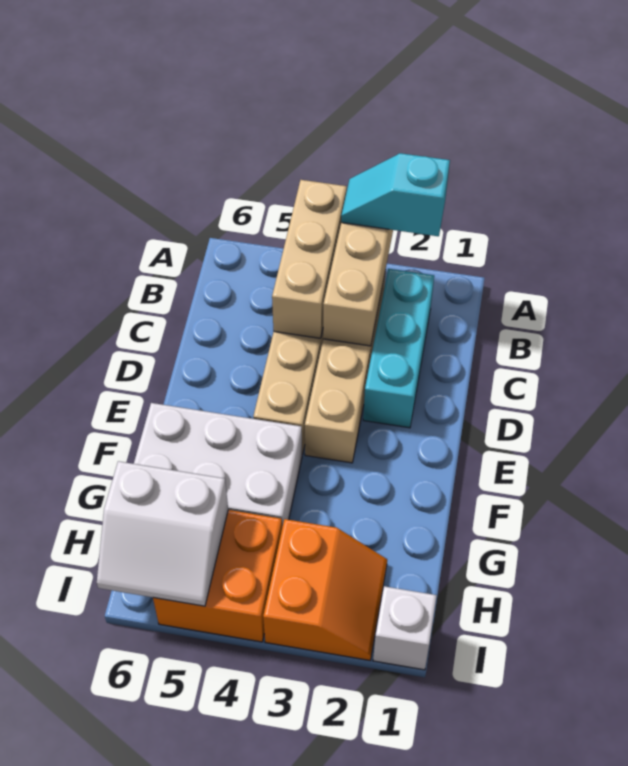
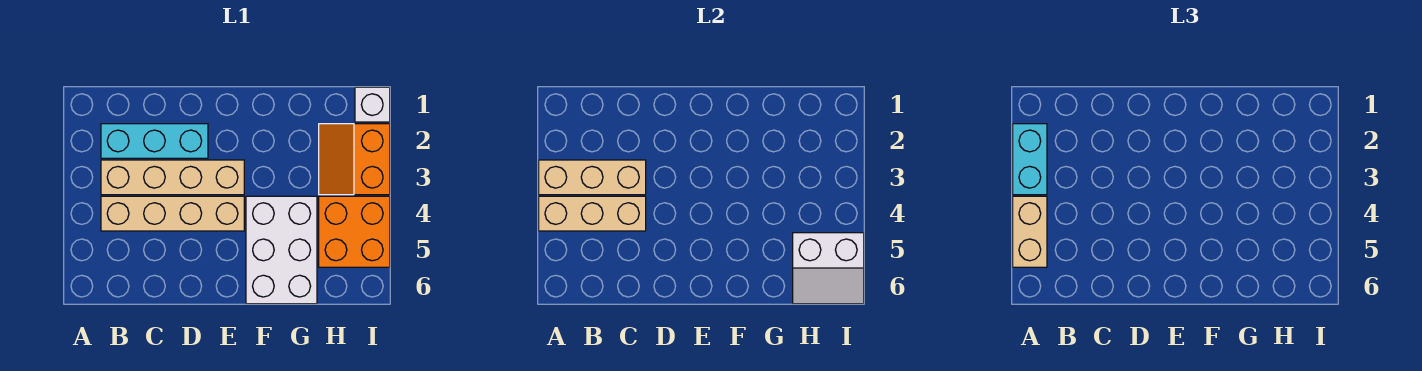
cyan slope A2:A3 level 3 top 2 -> cyan brick A2:A3 level 3
none -> tan brick A4:A5 level 3
orange slope H2:I3 level 1 top 3 -> orange slope H2:I3 level 1 top I
white slope H5:I6 level 2 top H -> white slope H5:I6 level 2 top 5

